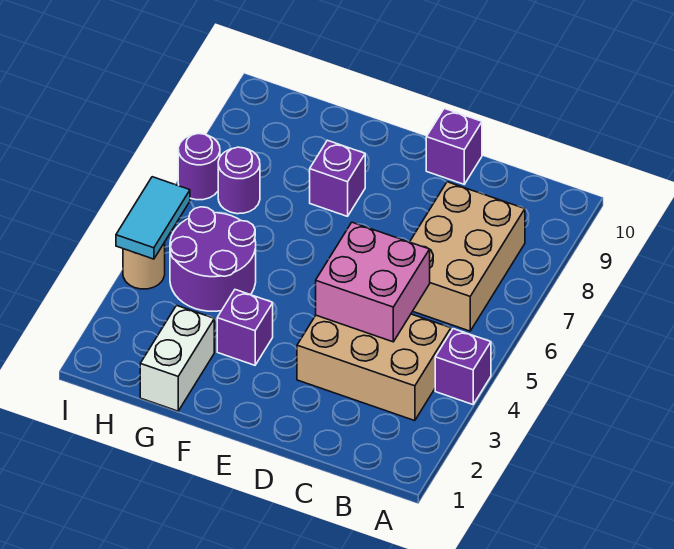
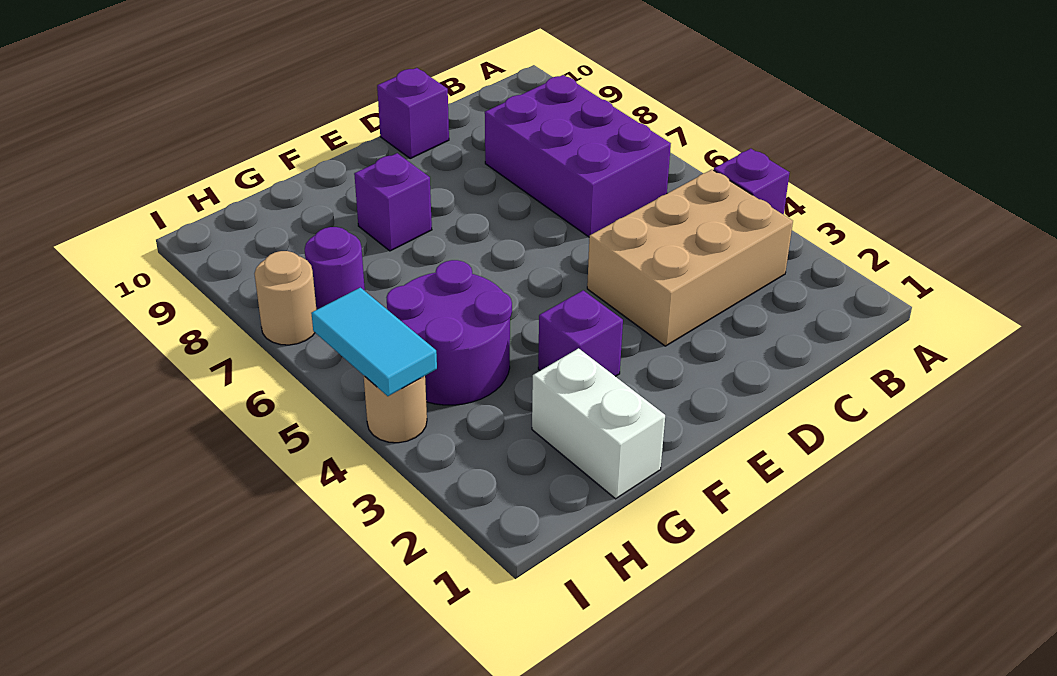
tan brick B6:C8 level 1 -> purple brick B6:C8 level 1
pink brick C4:D5 level 2 -> none
purple round brick I7 level 1 -> tan round brick I7 level 1

